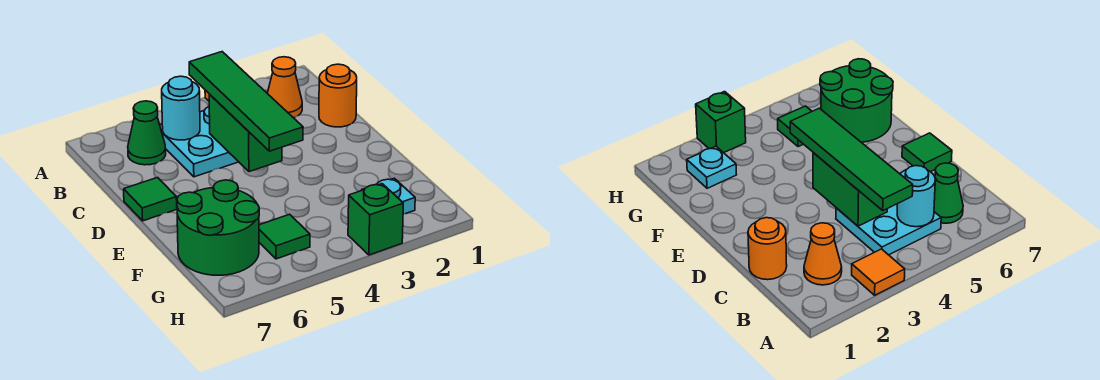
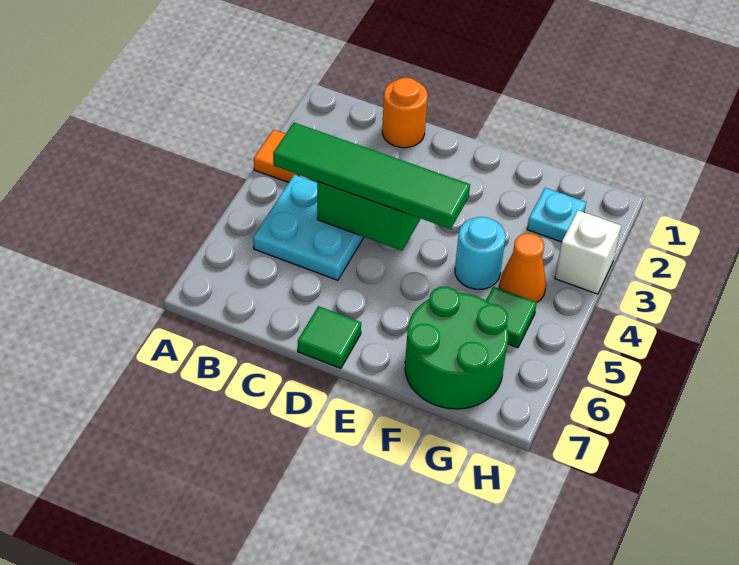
orange cone B2 level 1 -> orange cone G4 level 1
cyan round brick B5 level 2 -> cyan round brick F4 level 1
green cone B6 level 1 -> none
green brick H3 level 1 -> white brick H3 level 1

